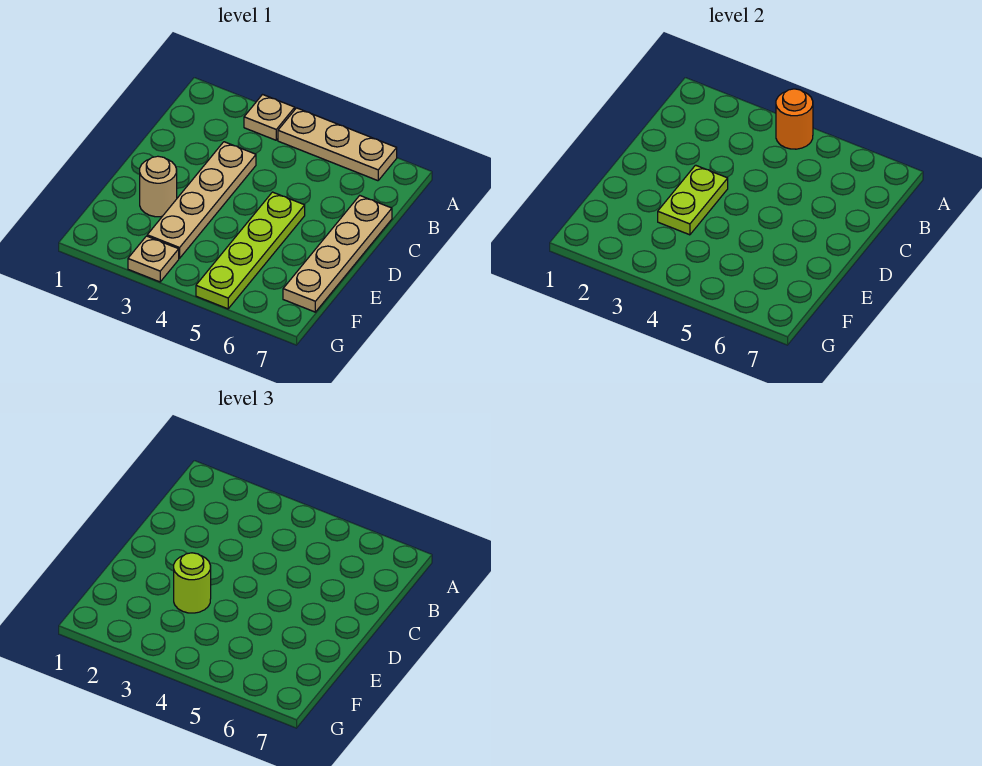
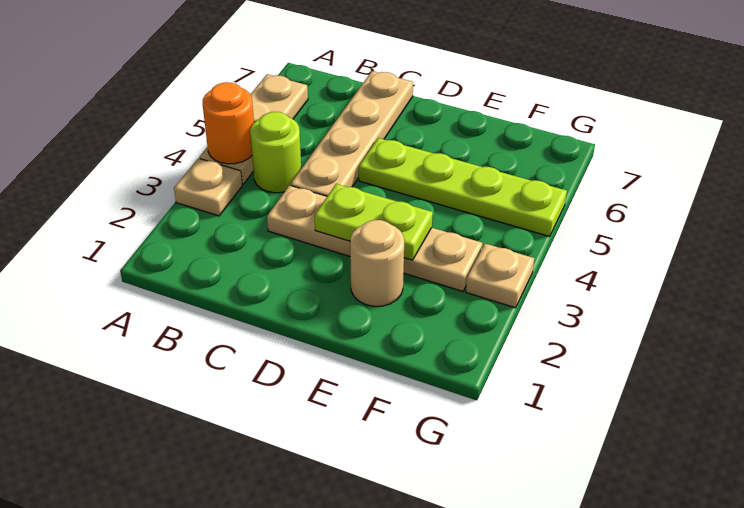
tan plate C7:F7 level 1 -> tan plate C4:C7 level 1
lime round brick E3 level 3 -> lime round brick B4 level 1

